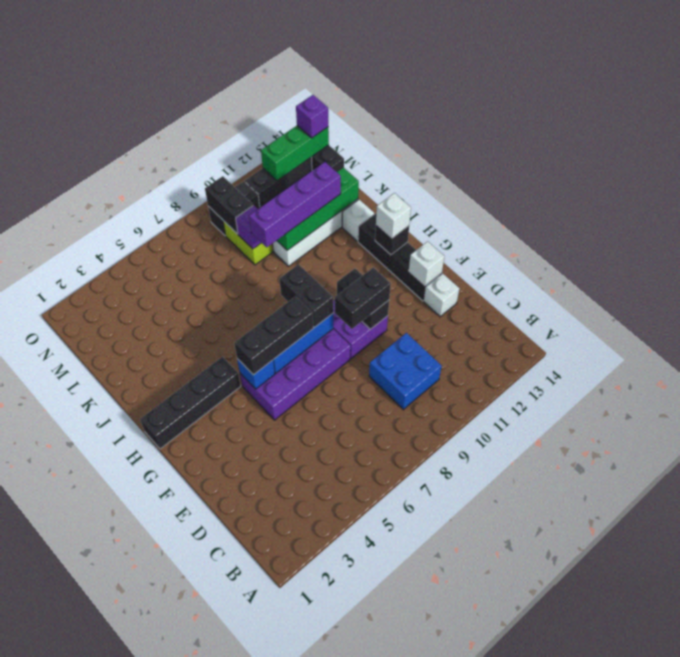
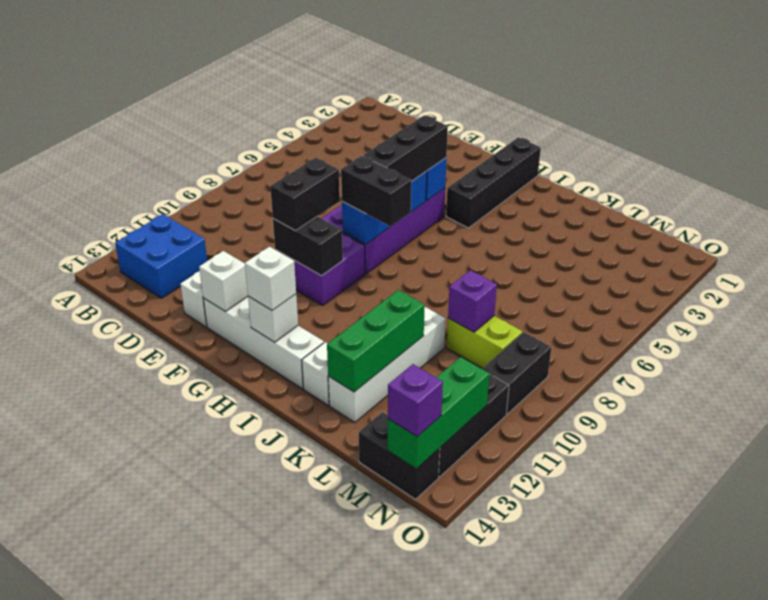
blue brick C9:D10 level 1 -> blue brick B12:C13 level 1
black brick F13:I13 level 1 -> white brick F13:I13 level 1
black brick H13 level 2 -> white brick H13 level 2
purple brick K9:K12 level 3 -> none
green brick K10:K13 level 2 -> green brick K11:K13 level 2
black brick M9:N9 level 2 -> none

